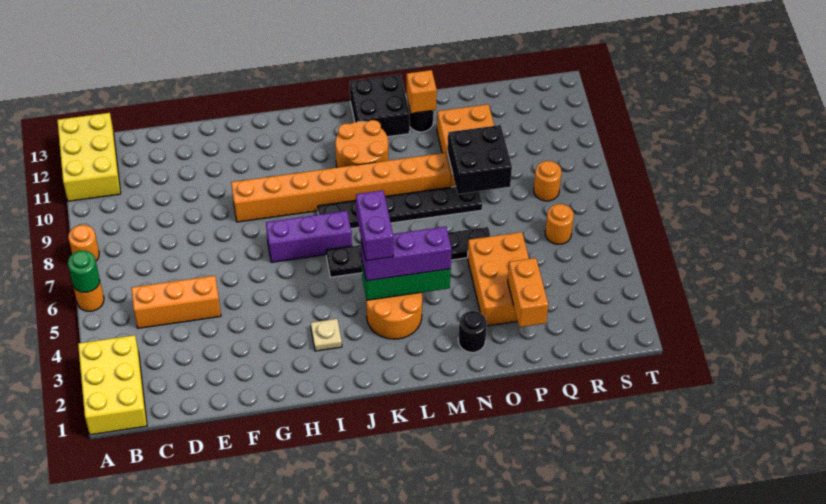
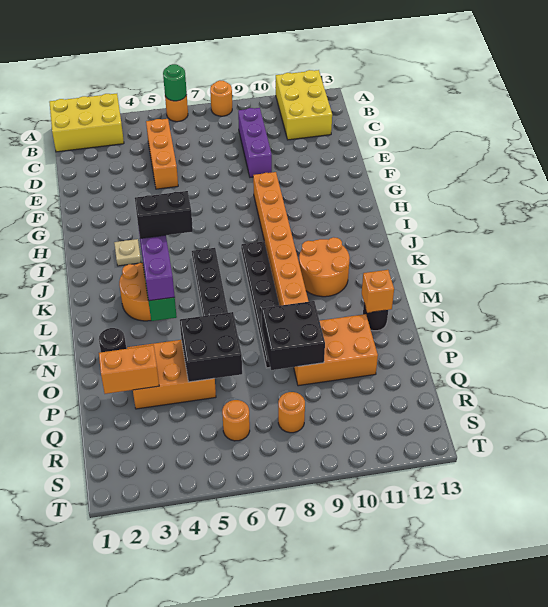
yellow brick A11:B13 level 1 -> yellow brick A11:C12 level 1
purple brick H7:J7 level 1 -> purple brick C9:E9 level 1
purple brick K4:K5 level 4 -> black brick K4:K5 level 4
black brick L12:M13 level 1 -> black brick O5:P6 level 2

